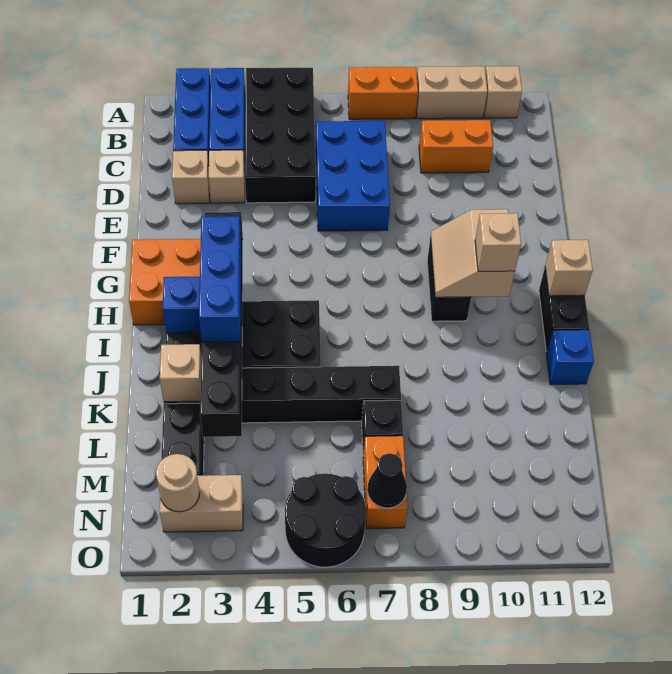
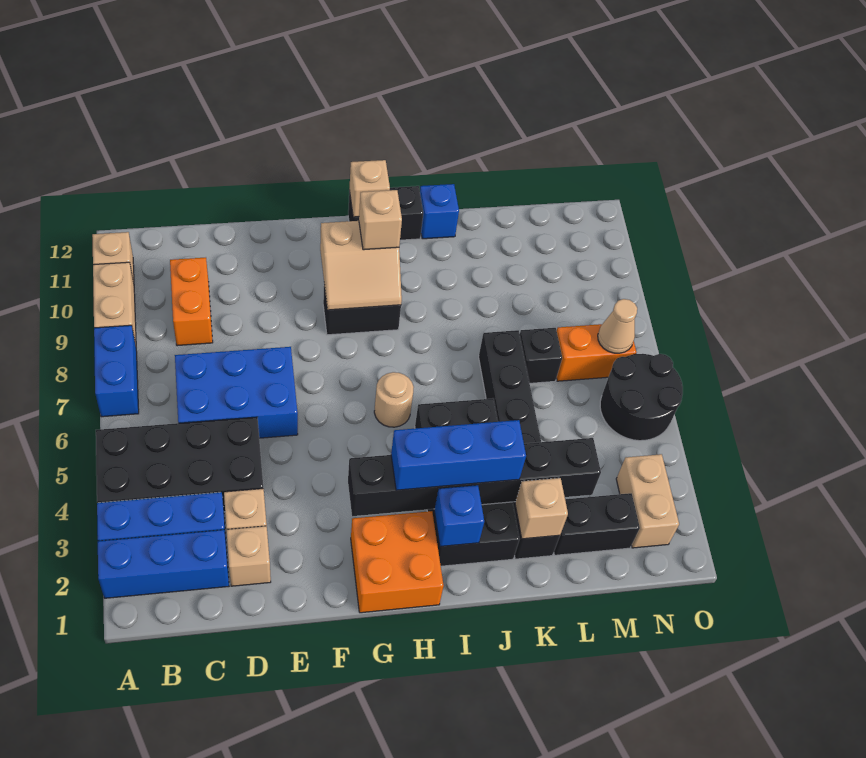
orange brick A7:A8 level 1 -> blue brick A7:A8 level 1
tan round brick N2 level 2 -> tan round brick H6 level 1
black cone N7 level 2 -> tan cone N7 level 2

